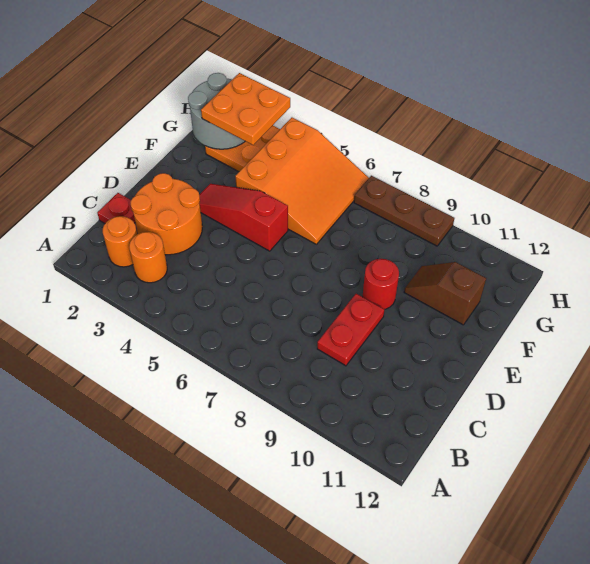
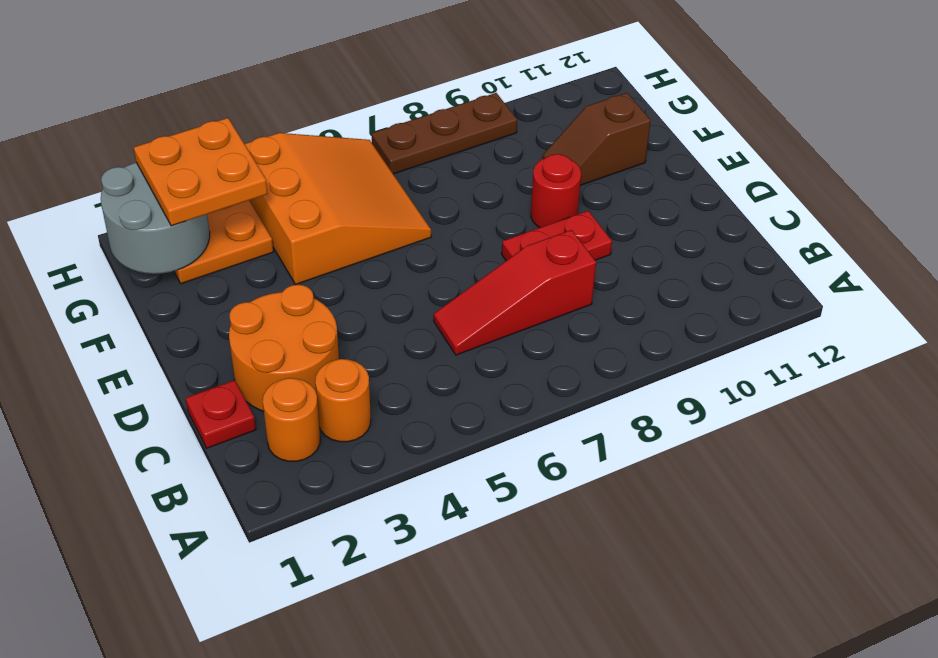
red plate C9:D9 level 1 -> red plate D8:D9 level 1
red slope E3:E5 level 1 top 5 -> red slope C6:C8 level 1 top 8

